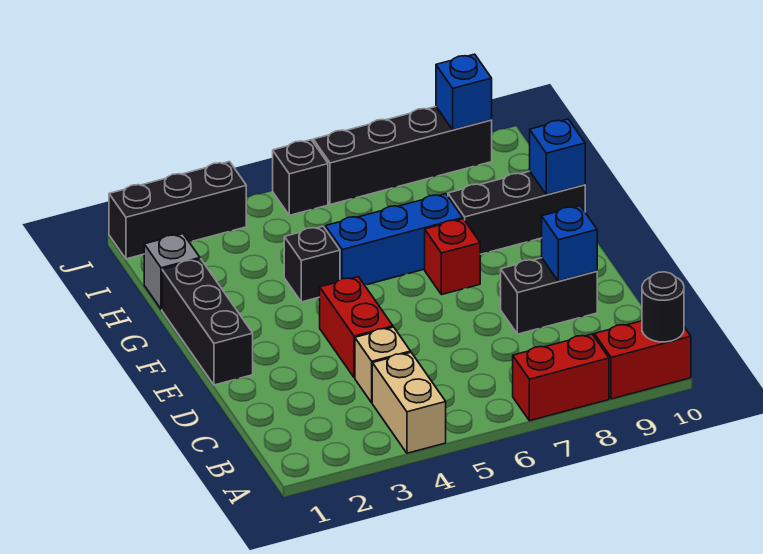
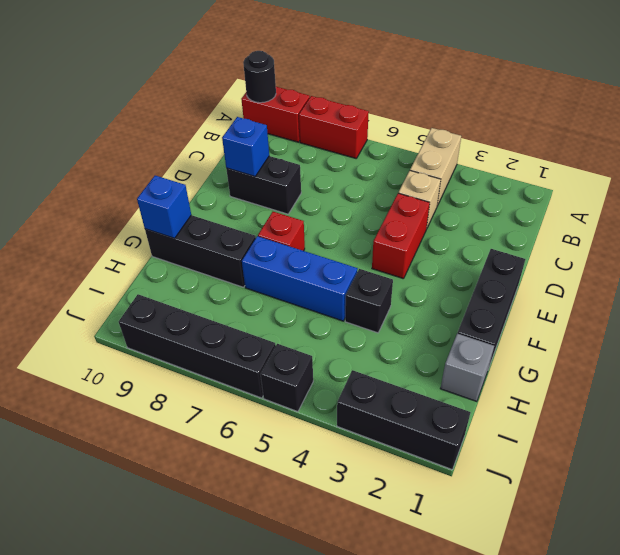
blue brick J9 level 2 -> none

